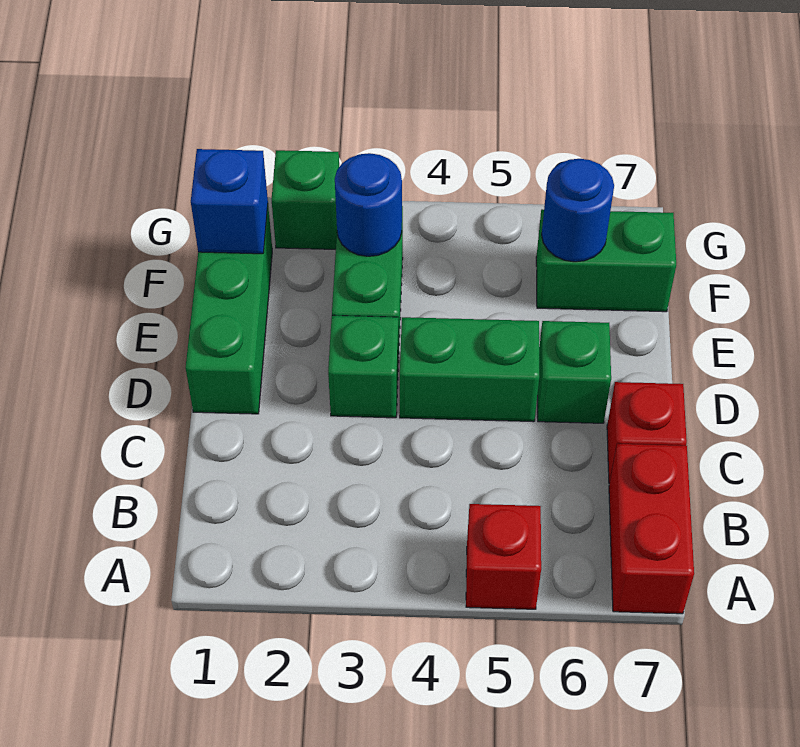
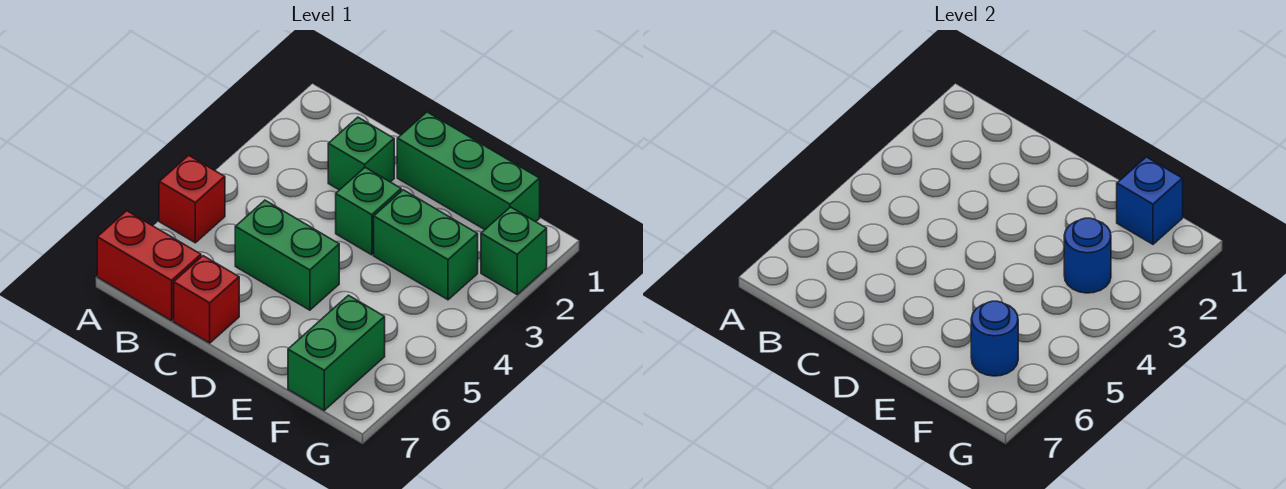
green brick D4:D5 level 1 -> green brick C5:D5 level 1
green brick D6 level 1 -> green brick C2 level 1

